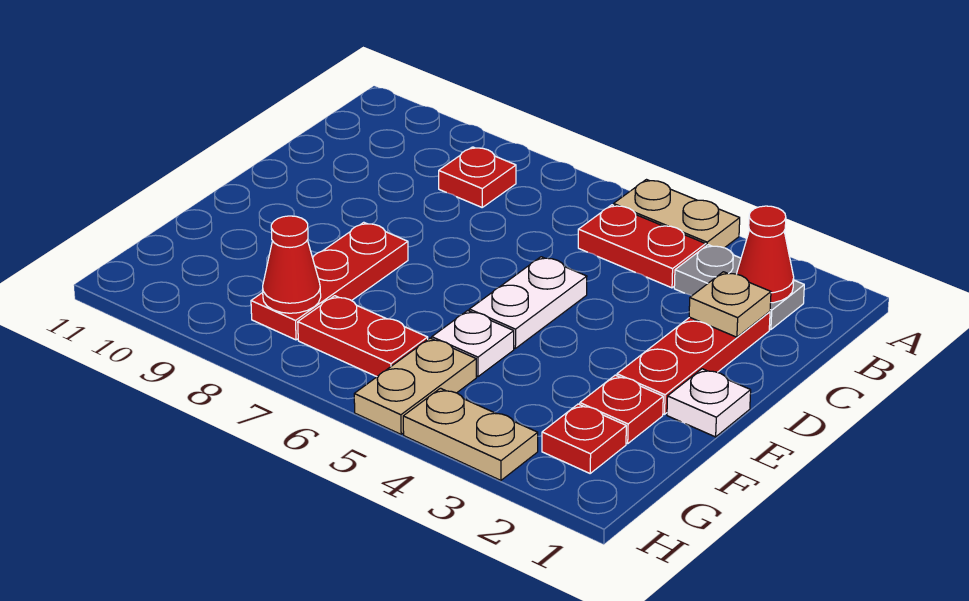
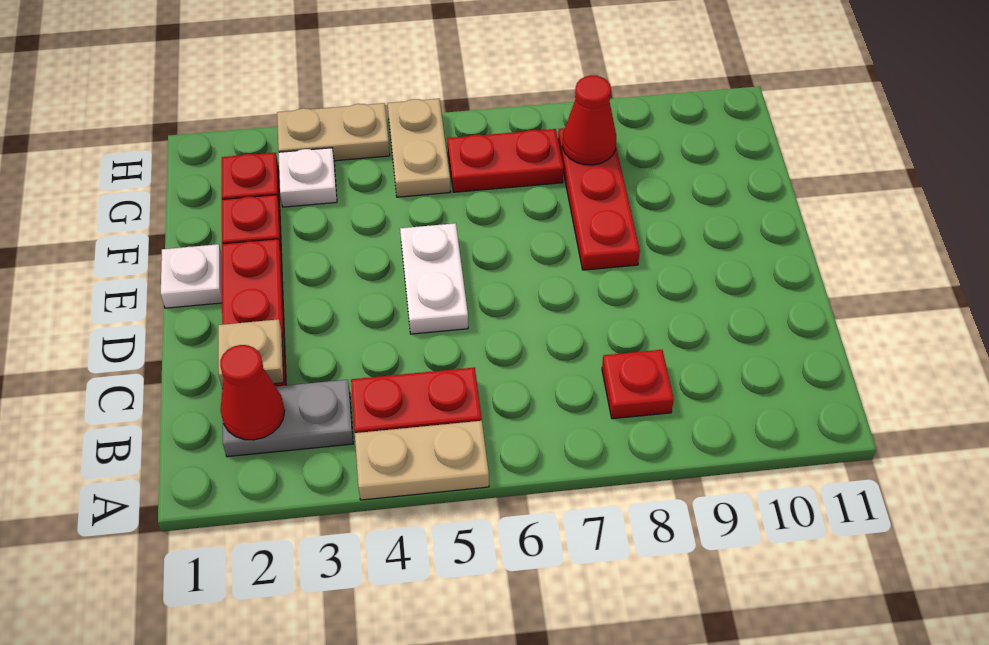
white plate F5 level 1 -> white plate G3 level 1

